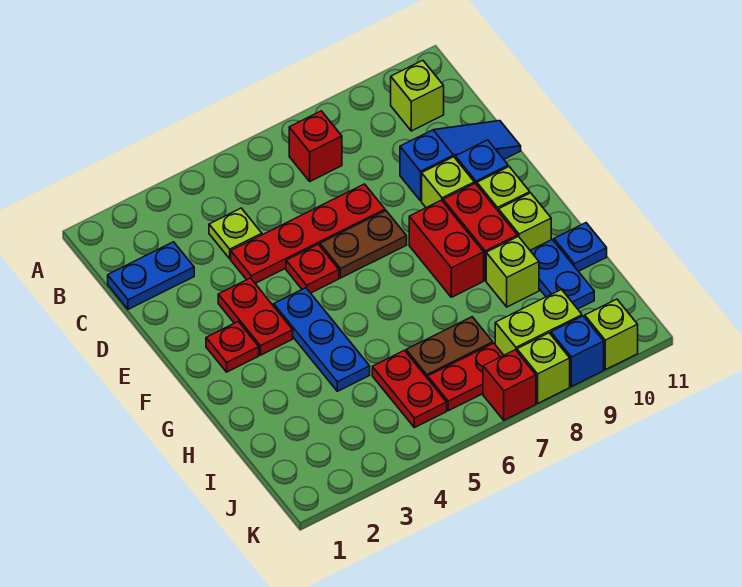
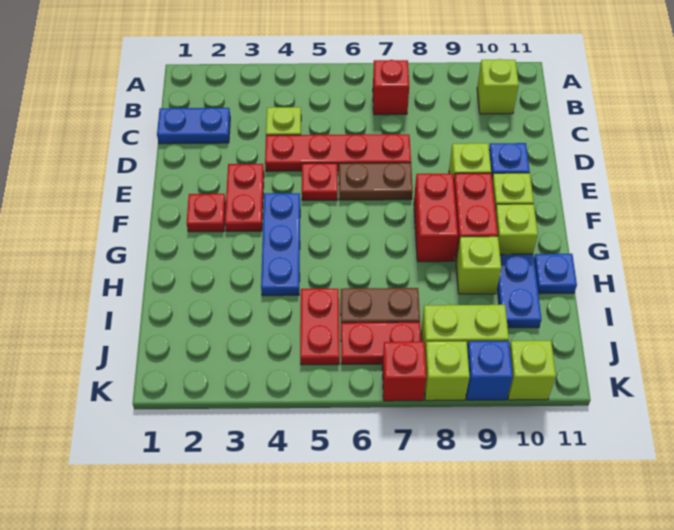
blue slope D9:D11 level 1 top 9 -> none

